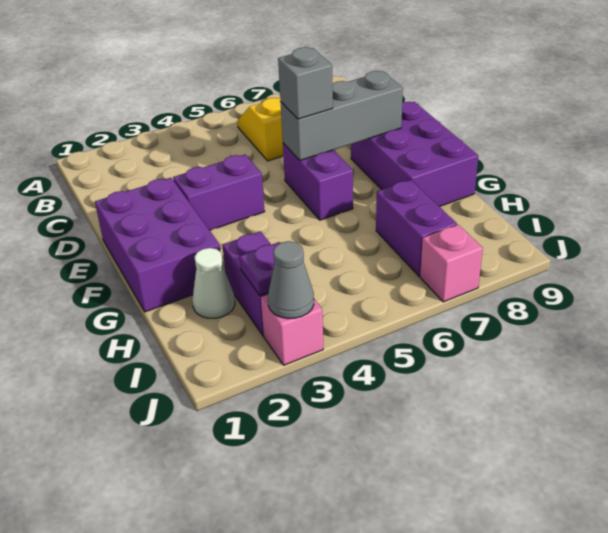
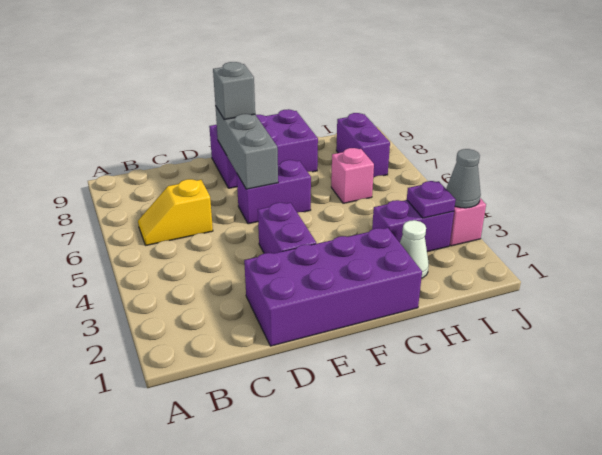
purple brick E1:G2 level 1 -> purple brick D1:G2 level 1
grey brick E6 level 3 -> grey brick E8 level 3
purple brick H7:I7 level 1 -> purple brick I7:I8 level 1
pink brick J7 level 1 -> pink brick H6 level 1

